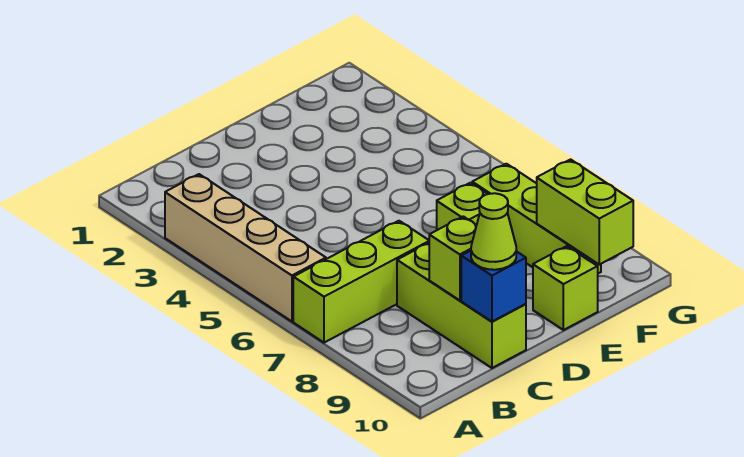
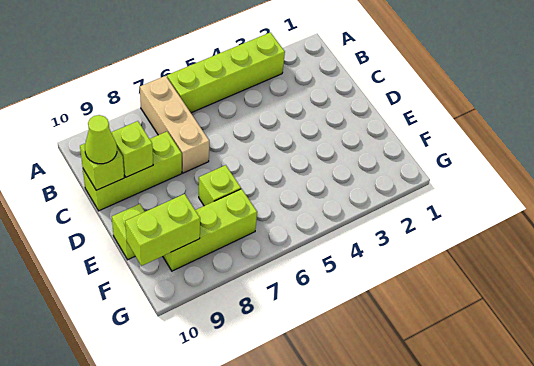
tan brick A3:A6 level 1 -> lime brick A3:A6 level 1
lime brick A7:C7 level 1 -> tan brick A7:C7 level 1
blue brick C10 level 2 -> lime brick C10 level 2

